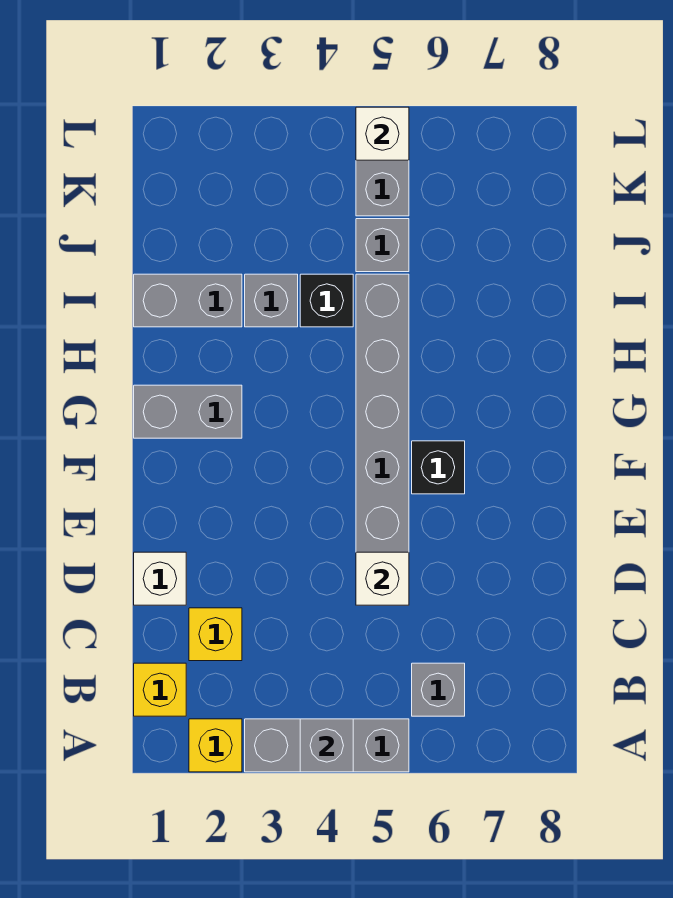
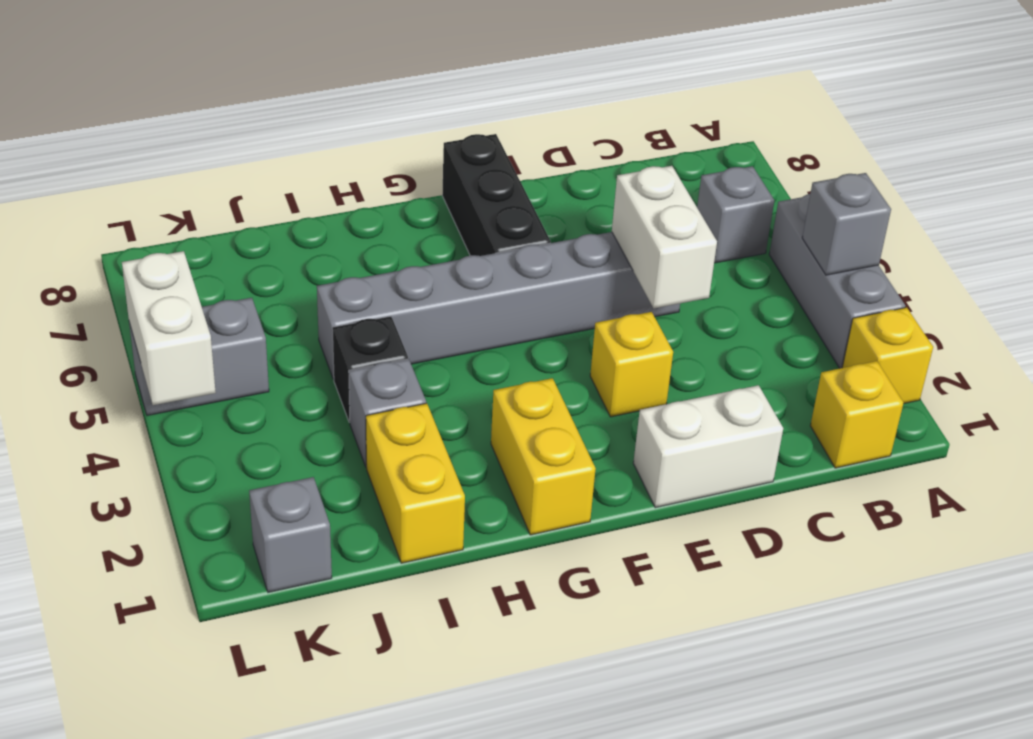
yellow brick C2 level 1 -> yellow brick E3 level 1
white brick D1 level 1 -> white brick D1:E1 level 1
white brick D5 level 2 -> white brick D4:D5 level 2
black brick F6 level 1 -> black brick F6:F8 level 1
grey brick G1:G2 level 1 -> yellow brick G1:G2 level 1
grey brick I1:I2 level 1 -> yellow brick I1:I2 level 1
grey brick J5 level 1 -> grey brick K1 level 1
white brick L5 level 2 -> white brick L4:L5 level 2

